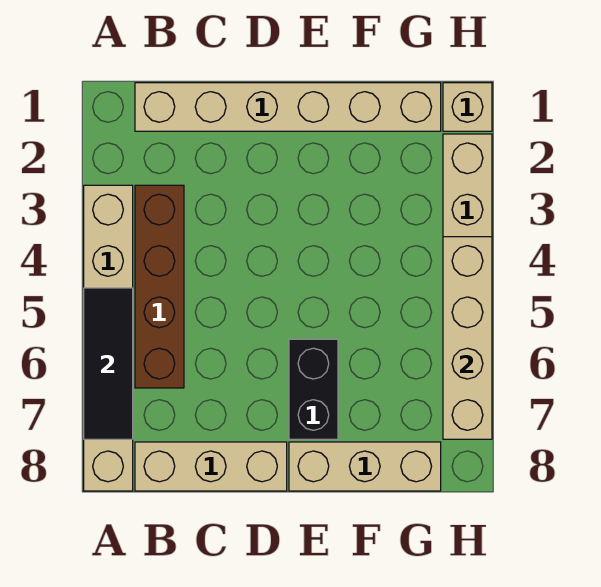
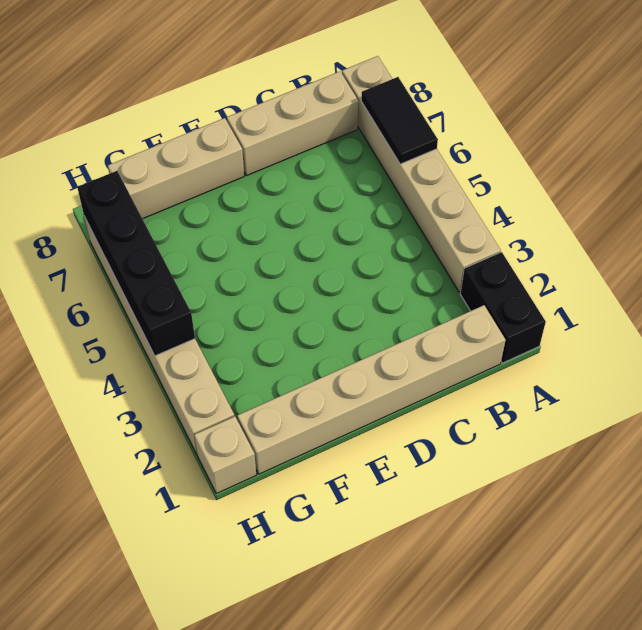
black tile A5:A7 level 2 -> black tile A6:A7 level 2
brown brick B3:B6 level 1 -> none
black brick E6:E7 level 1 -> black brick A1:A2 level 1
tan brick H4:H7 level 2 -> black brick H4:H7 level 2

